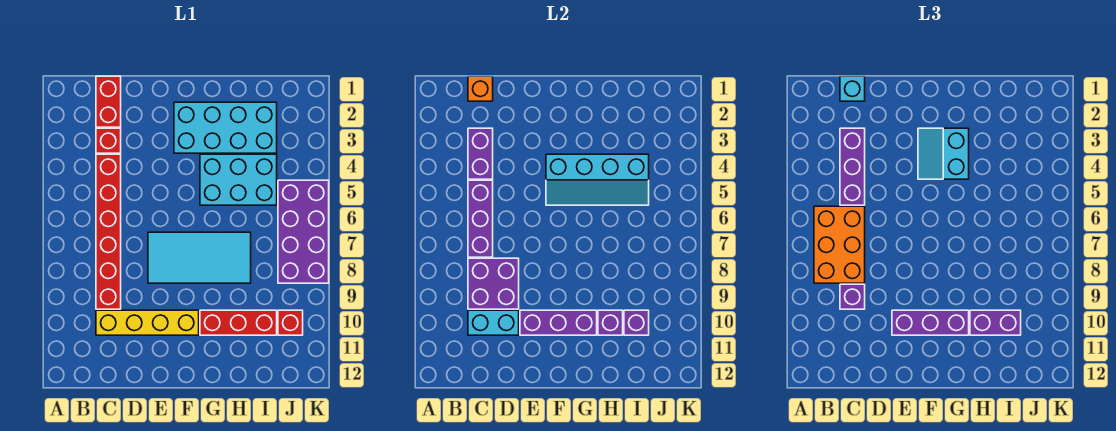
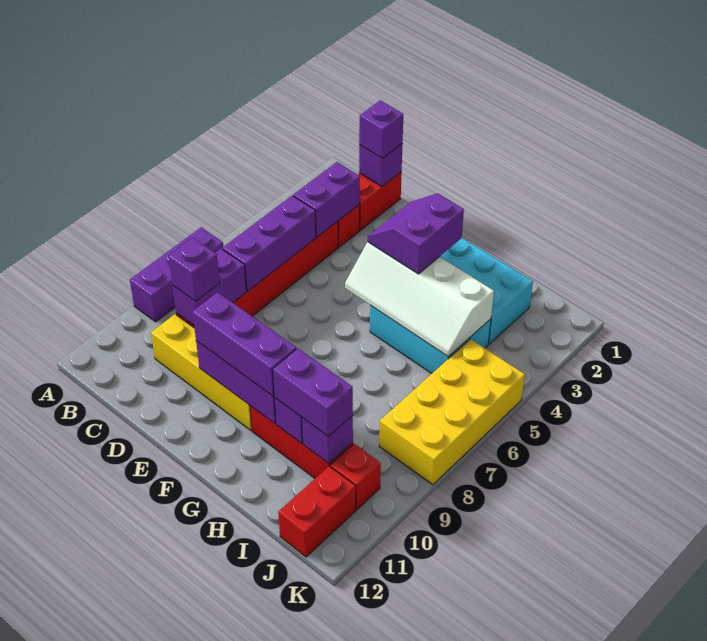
orange brick B6:C8 level 3 -> none
orange brick C1 level 2 -> purple brick C1 level 2
cyan brick C1 level 3 -> purple brick C1 level 3
purple brick C3:C5 level 3 -> purple brick A7:A9 level 1
purple brick C8:D9 level 2 -> purple brick C8:C9 level 2
cyan brick C10:D10 level 2 -> none
cyan tile E7:H8 level 1 -> none
cyan slope F3:G4 level 3 top G -> purple slope F3:G4 level 3 top G
cyan slope F4:I5 level 2 top 4 -> white slope F4:I5 level 2 top 4
purple brick J5:K8 level 1 -> yellow brick J5:K8 level 1
none -> red brick J11:J12 level 1

